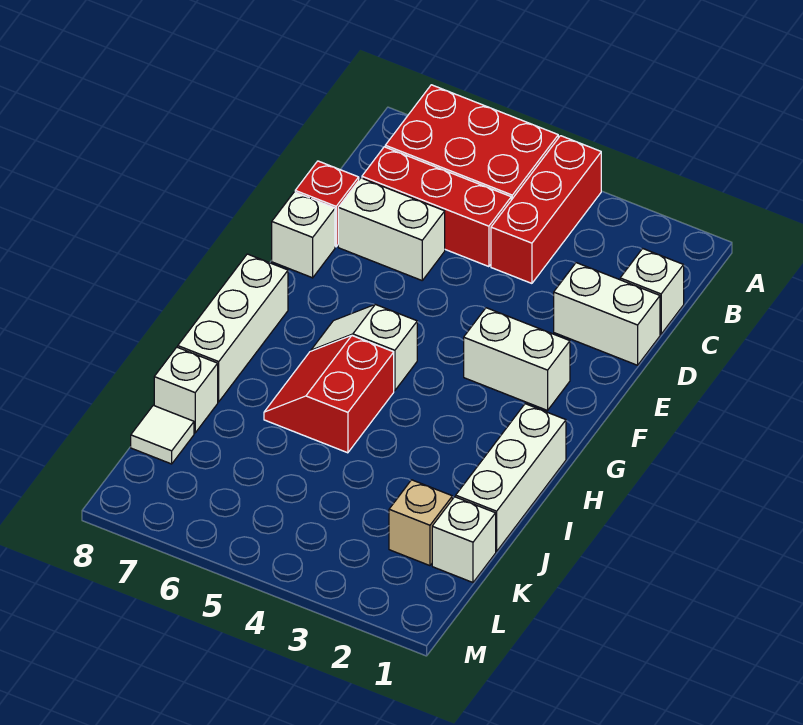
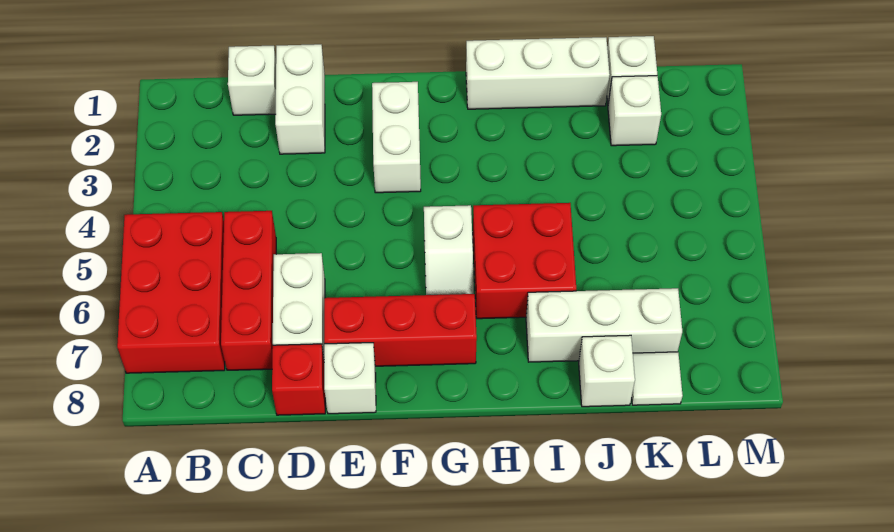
red brick A4:C4 level 1 -> red brick E7:G7 level 1
white brick G8:I8 level 1 -> white brick I7:K7 level 1
red slope H5:I6 level 1 top 5 -> red brick H5:I6 level 1
tan brick K2 level 1 -> white brick K2 level 1

